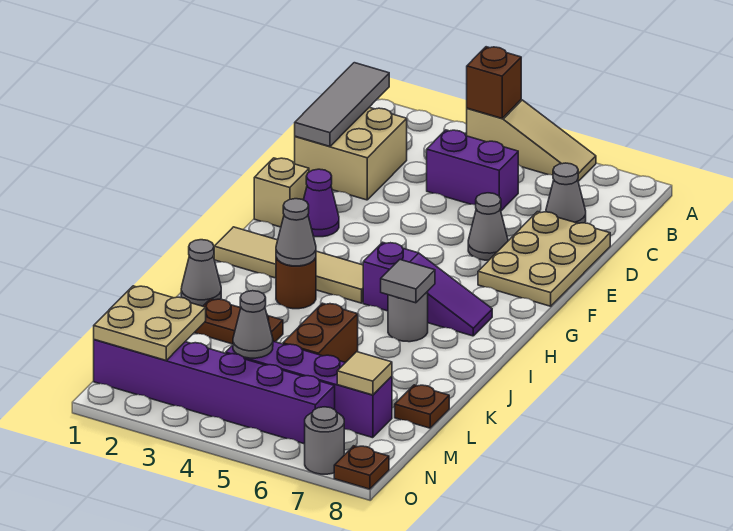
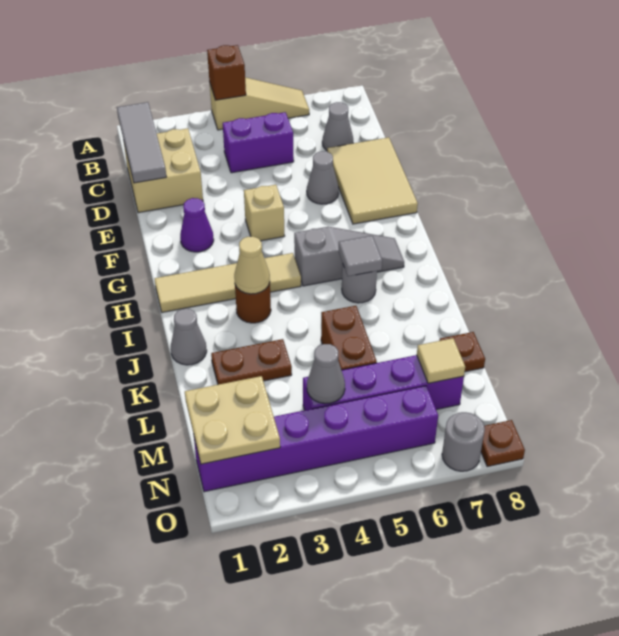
tan plate D7:F8 level 1 -> tan tile D7:F8 level 1
tan brick F1 level 1 -> tan brick F4 level 1
purple slope H5:H7 level 1 top 5 -> grey slope H5:H7 level 1 top 5
grey cone I3 level 2 -> tan cone I3 level 2

